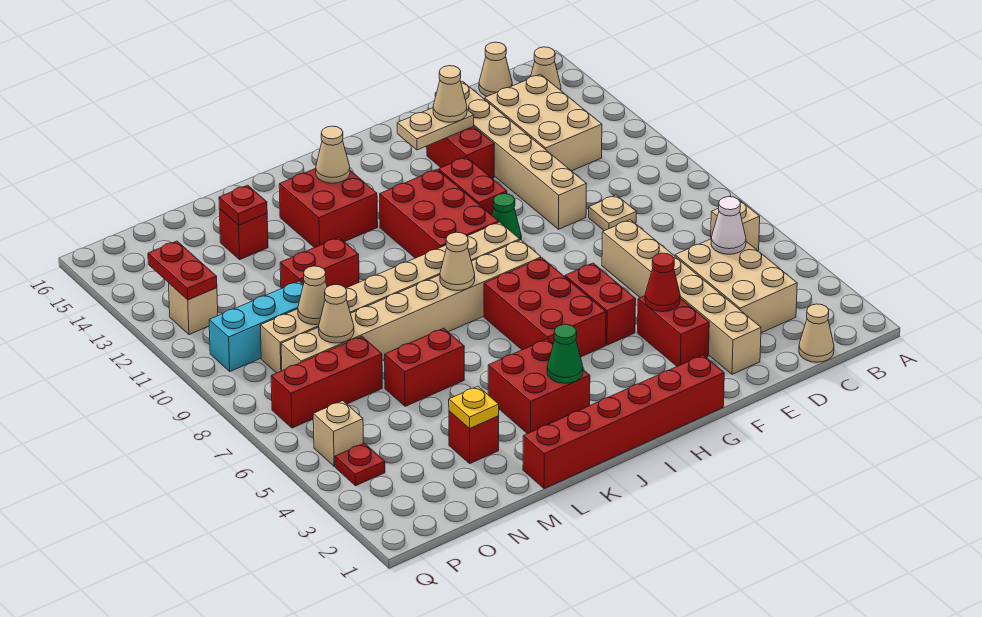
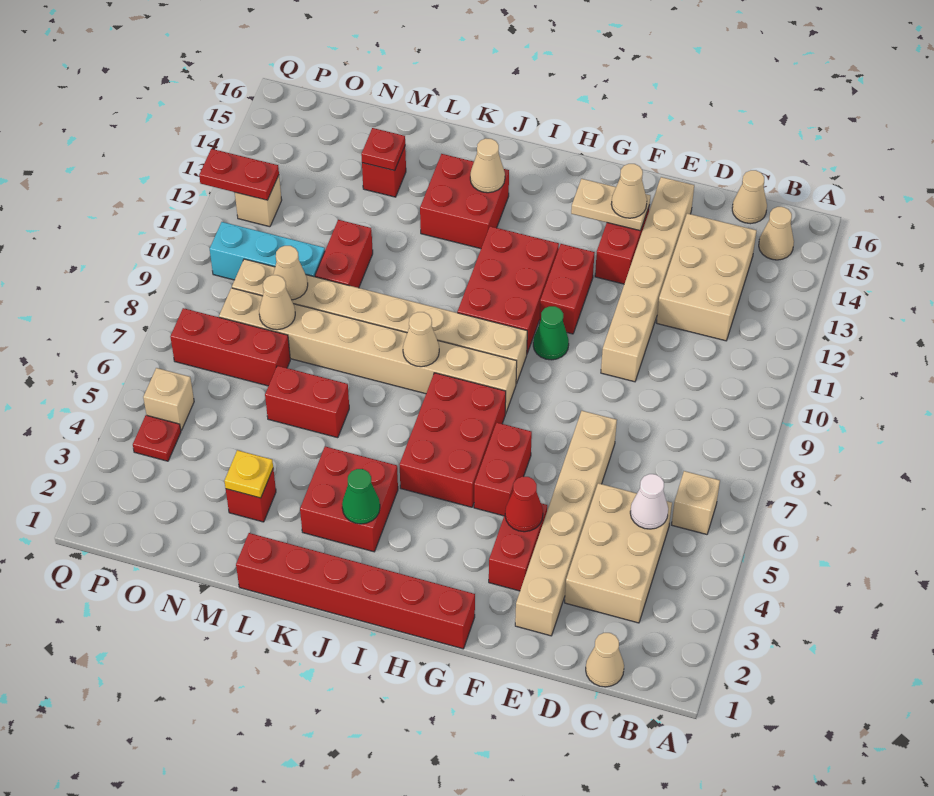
tan plate D9 level 1 -> none
red brick L11:M11 level 1 -> red brick M10:M11 level 1
red plate P12:P13 level 2 -> red plate P12:Q12 level 2

